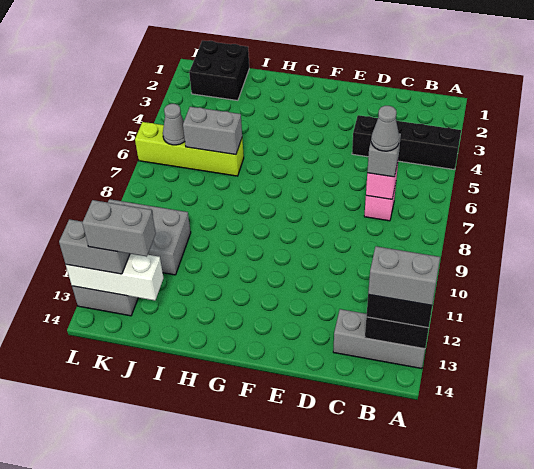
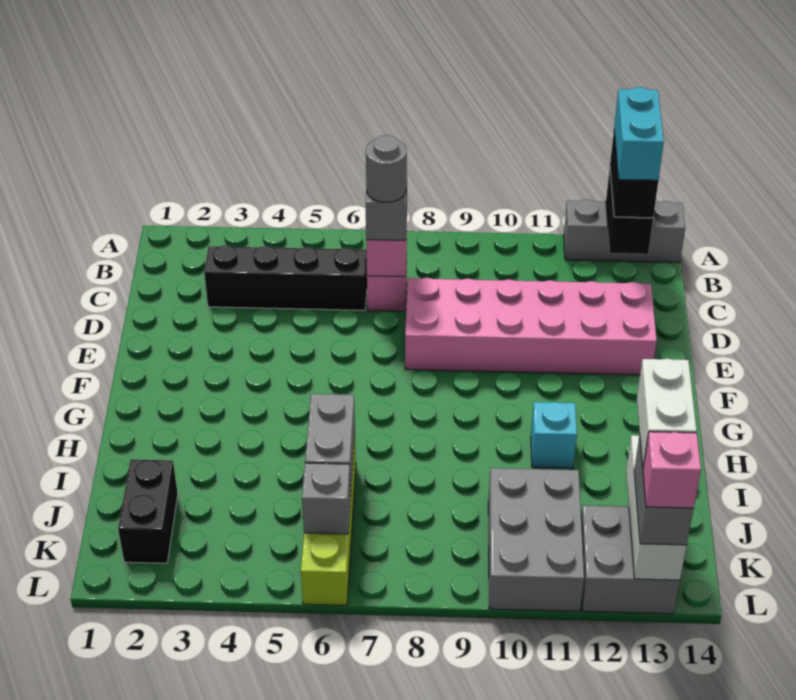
black brick A4:D4 level 1 -> black brick C3:C6 level 1
grey brick A13:C13 level 1 -> grey brick A12:A14 level 1
grey brick A13:B13 level 4 -> cyan brick A13:B13 level 4
grey cone C7 level 4 -> grey round brick C7 level 4
none -> pink brick D8:E13 level 1
none -> cyan brick H11 level 1
black brick J1:K2 level 1 -> black brick J2:K2 level 1
grey brick J13:K13 level 4 -> white brick J13:K13 level 4
grey cone K6 level 2 -> grey brick K6 level 2
none -> pink brick L13 level 4

